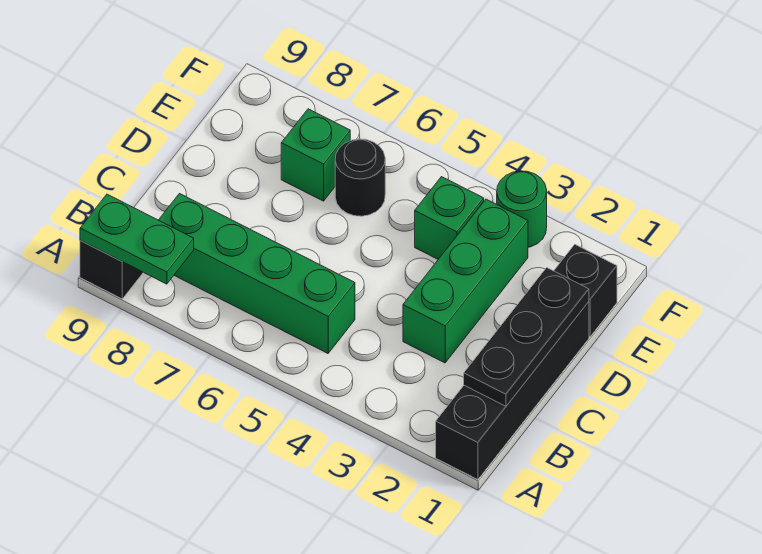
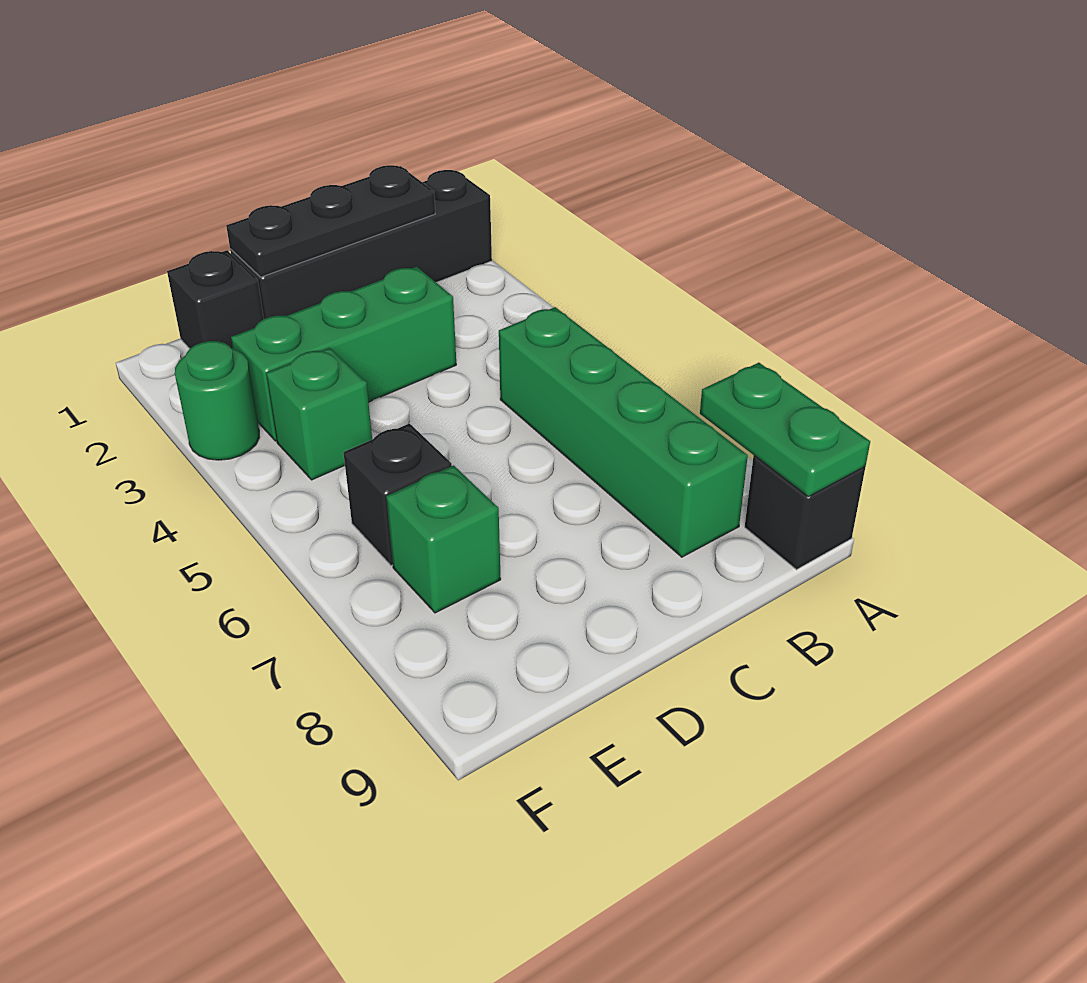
black round brick E6 level 1 -> black brick E6 level 1

